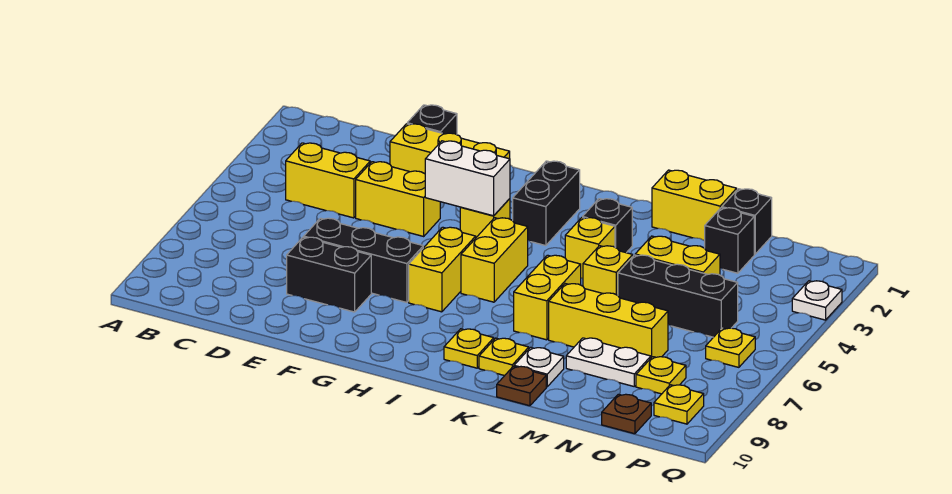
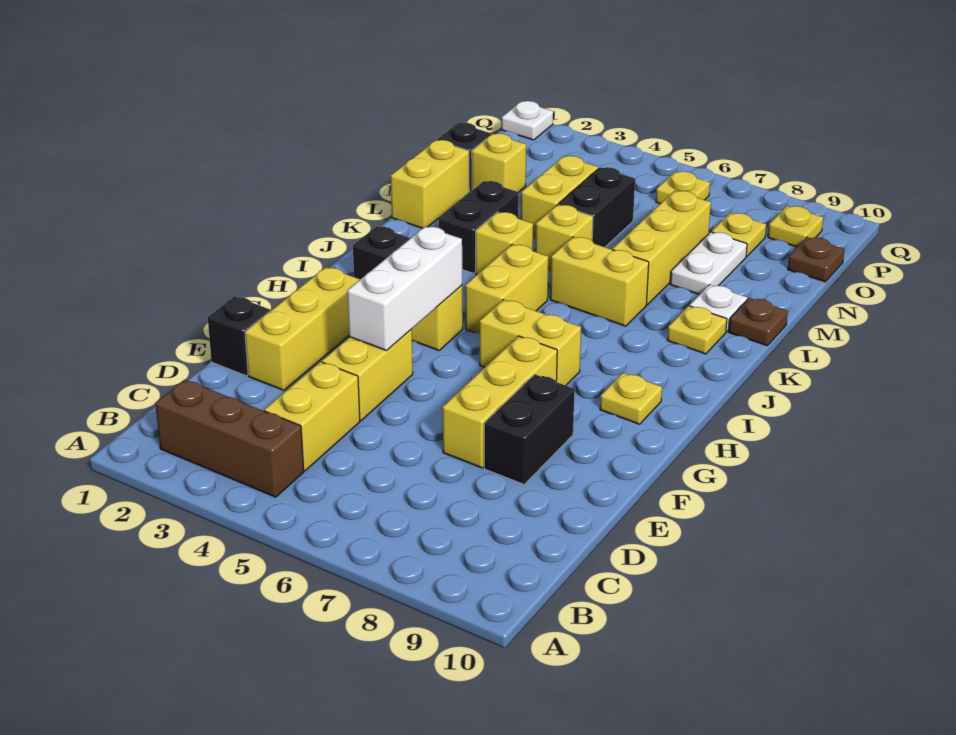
none -> brown brick B2:B4 level 1
black brick E7:G7 level 1 -> yellow brick E7:G7 level 1
white brick G4:H4 level 2 -> white brick F4:H4 level 2
yellow brick I5:I6 level 1 -> yellow brick I5:J5 level 1
yellow plate J9 level 1 -> yellow plate H9 level 1
black brick K3 level 1 -> black brick K3:L3 level 1
black brick M5:O5 level 1 -> black brick M5:N5 level 1
black brick N2 level 1 -> yellow brick N2 level 1
white plate Q3 level 1 -> white plate Q1 level 1

